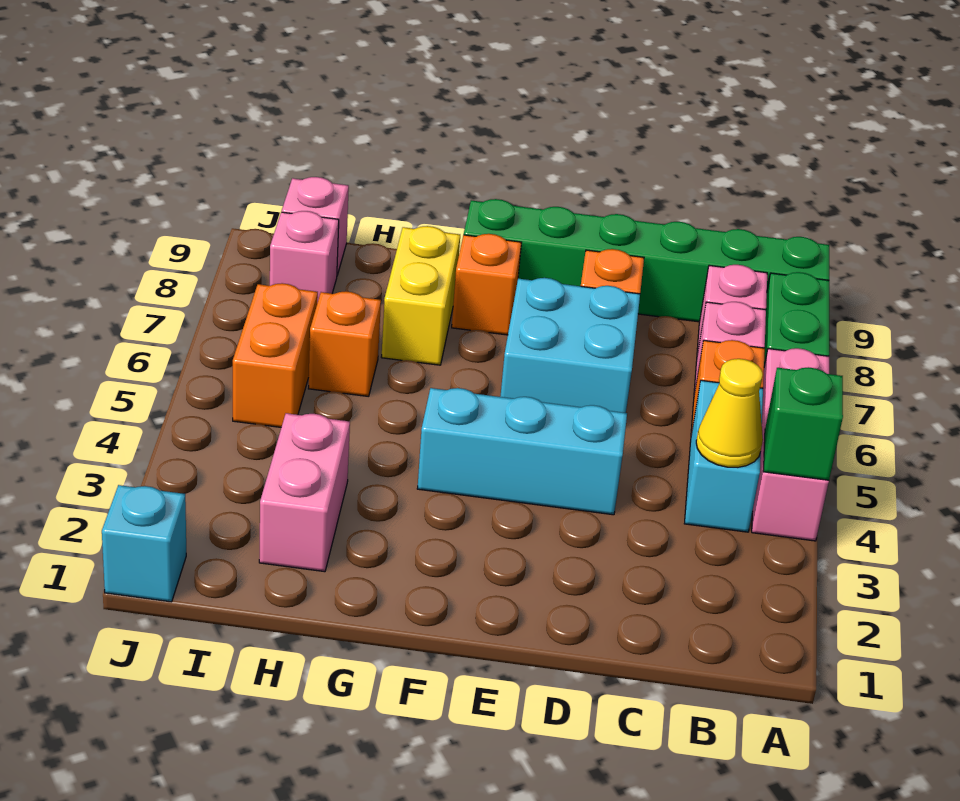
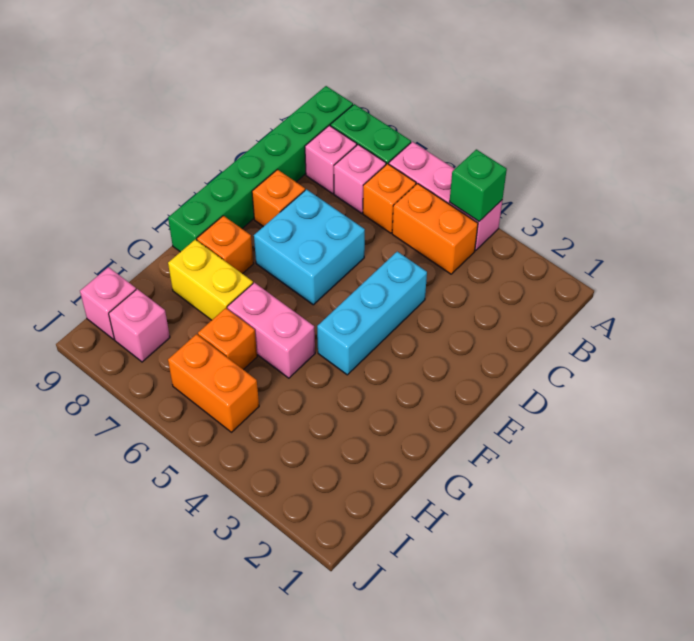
cyan brick B4:B5 level 1 -> orange brick B4:B5 level 1
yellow cone B4 level 2 -> none
pink brick H2:H3 level 1 -> pink brick G5:G6 level 1
cyan brick J1 level 1 -> none

